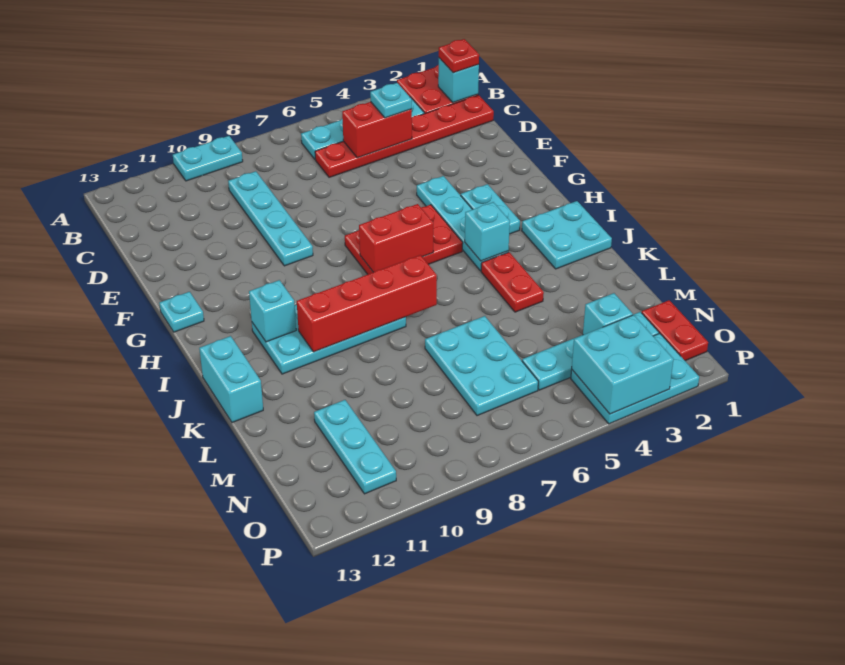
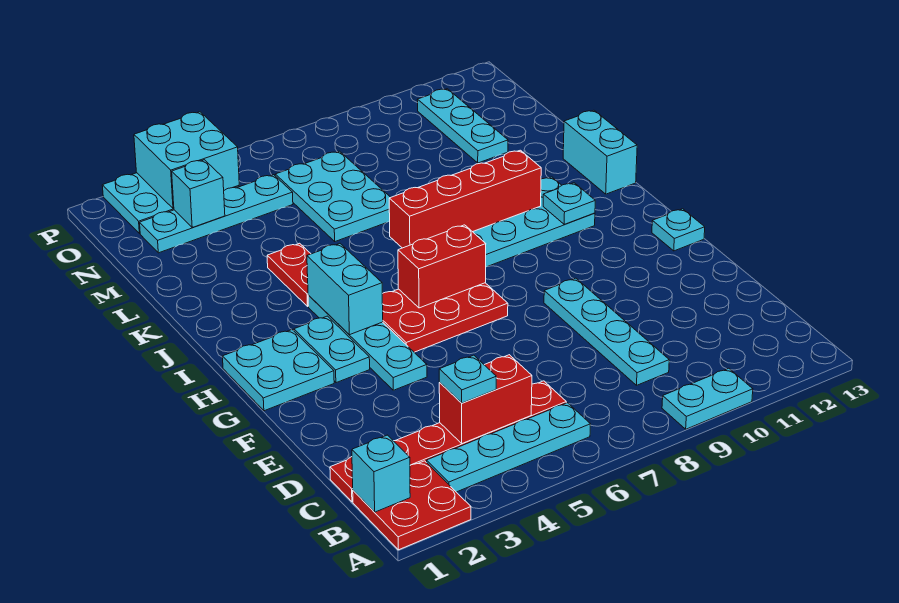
red plate B1 level 3 -> none
cyan plate I1:J2 level 1 -> cyan plate G1:H2 level 1
cyan brick I4 level 2 -> cyan brick H4:I4 level 2
cyan brick I11 level 2 -> cyan plate I11 level 2
red plate N1:O1 level 1 -> none

